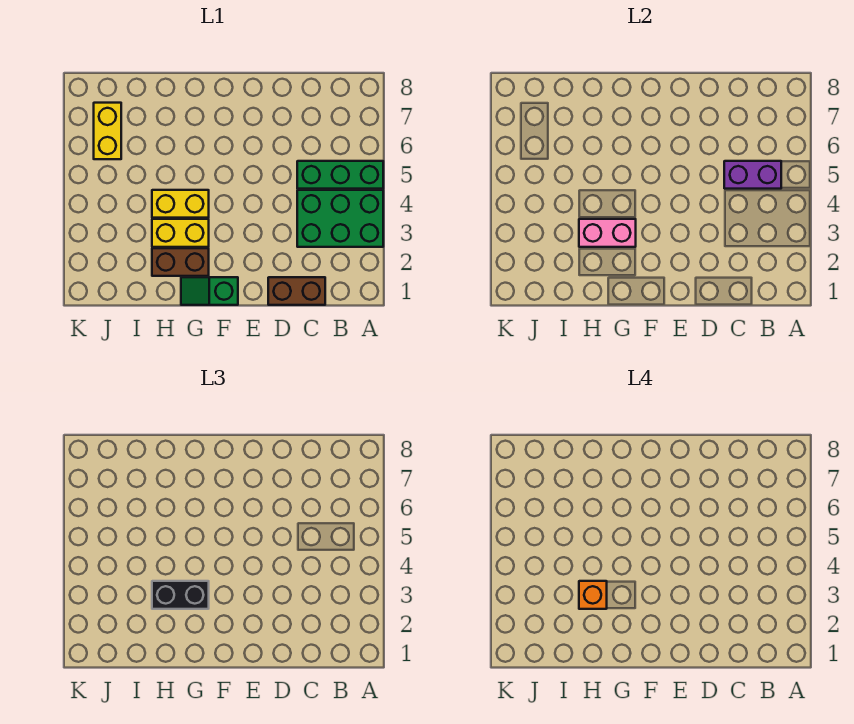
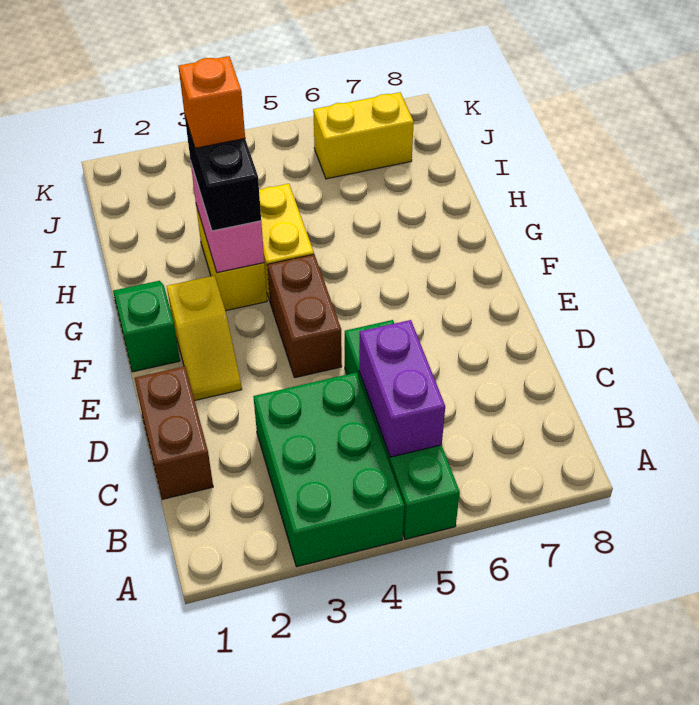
green brick A5:C5 level 1 -> green brick A5:D5 level 1
none -> yellow slope E2:F2 level 1 top F
brown brick G2:H2 level 1 -> brown brick E4:F4 level 1

